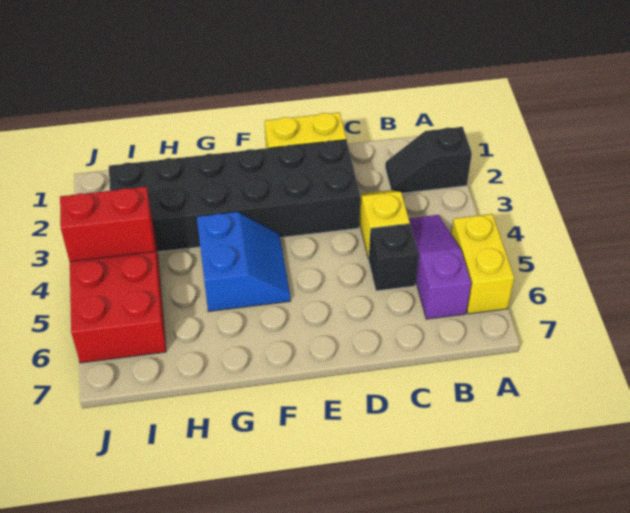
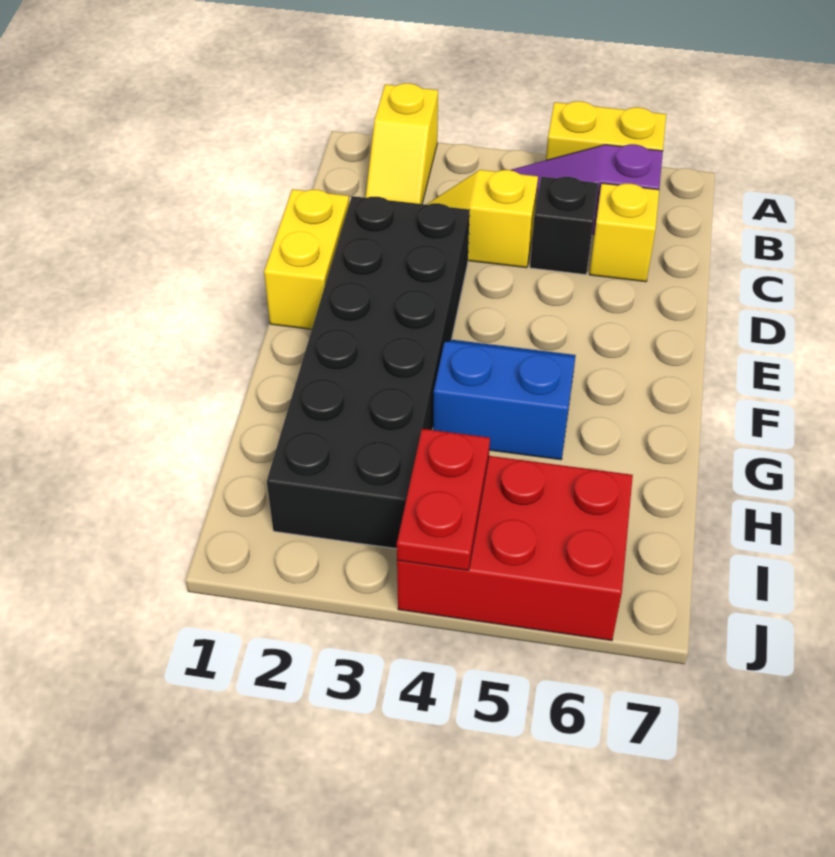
black slope A2:B2 level 1 top A -> yellow slope A2:B2 level 1 top A
none -> yellow brick C6 level 1
red brick I4:J4 level 2 -> red plate I4:J4 level 2

